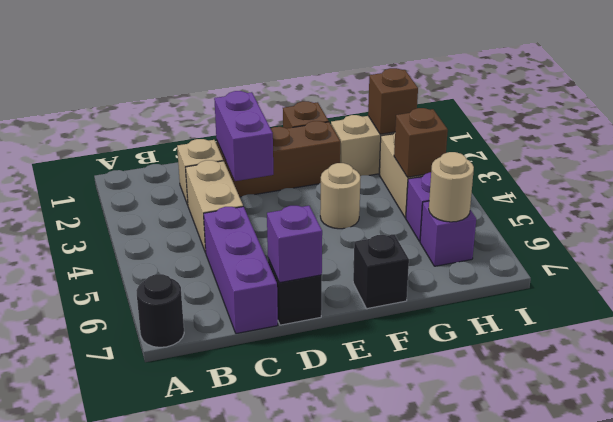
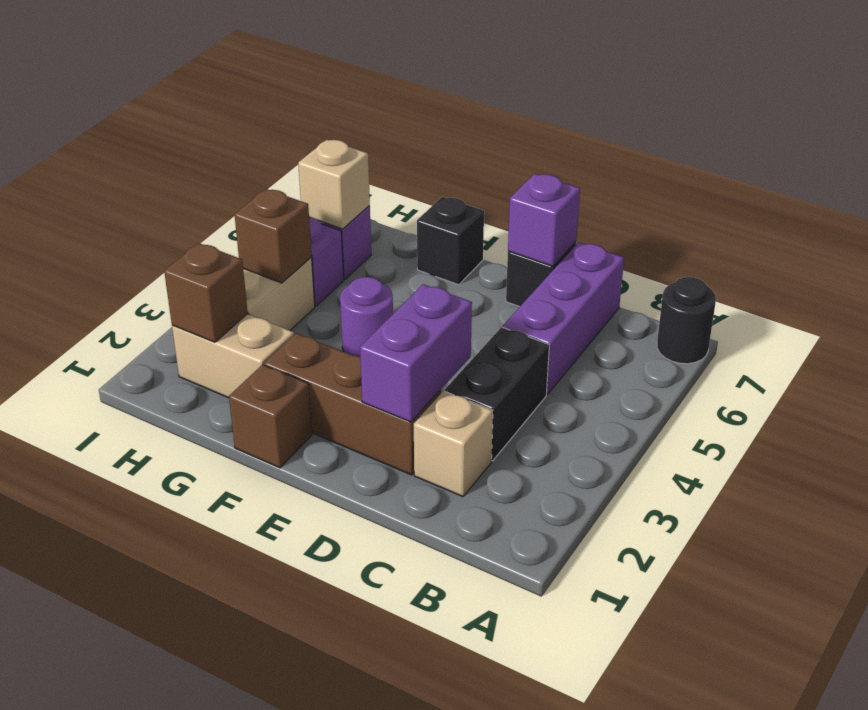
tan brick C3:C4 level 1 -> black brick C3:C4 level 1
tan round brick F4 level 1 -> purple round brick F4 level 1
tan round brick H6 level 2 -> tan brick H6 level 2

